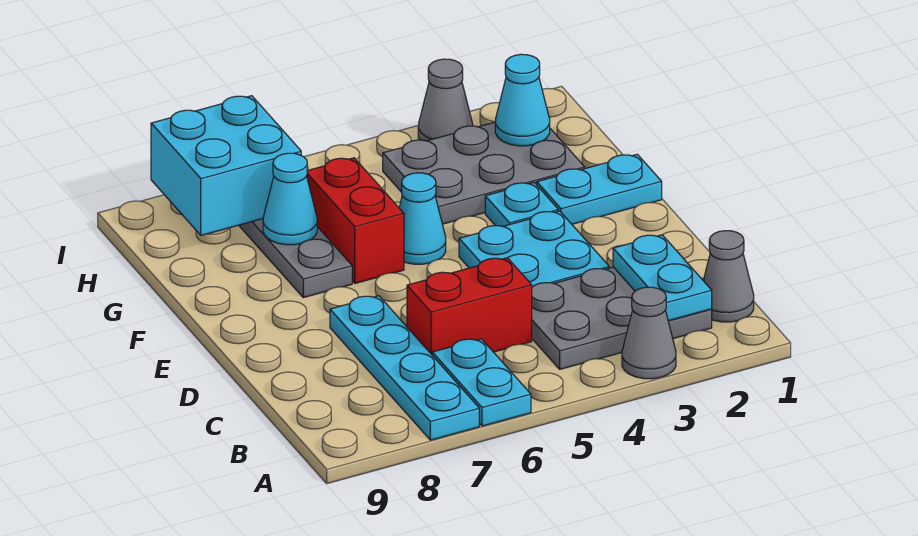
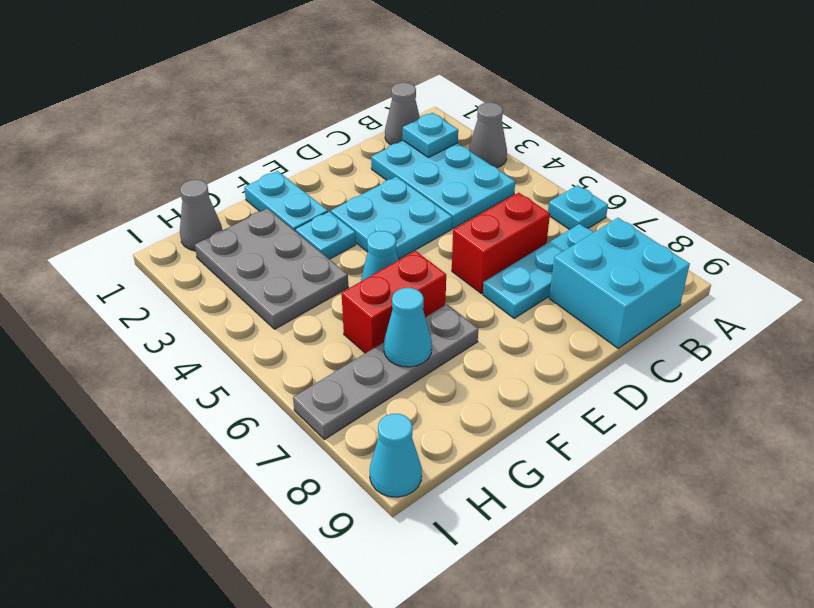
cyan plate A6:B6 level 1 -> cyan plate A6 level 1
cyan plate A7:D7 level 1 -> cyan plate B7:D7 level 1
grey plate B2:C4 level 1 -> cyan plate B2:C4 level 1
cyan plate B2:C2 level 2 -> cyan plate B2 level 2
red brick C5:C6 level 1 -> red brick C6:D6 level 1
cyan cone H2 level 2 -> cyan cone I9 level 1
cyan brick H7:I8 level 2 -> cyan brick B8:C9 level 1
grey cone I3 level 1 -> grey cone H1 level 1

